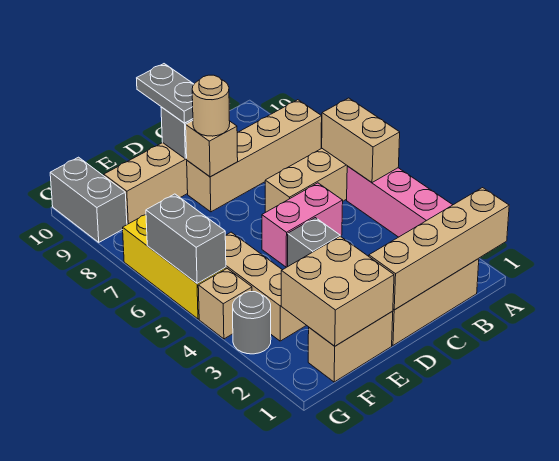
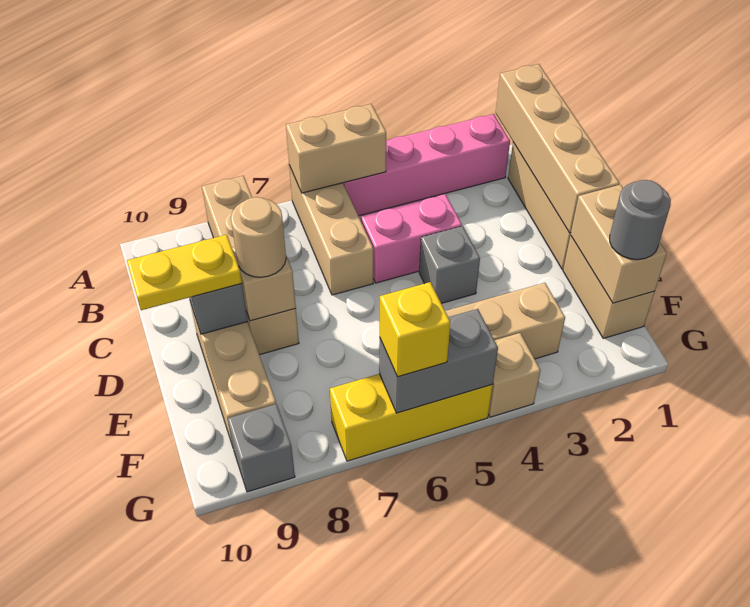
pink brick C5:D5 level 1 -> pink brick C4:C5 level 1
grey plate D9:D10 level 3 -> yellow plate D9:D10 level 3
tan brick E1:F2 level 2 -> tan brick E1:F1 level 2
grey round brick G3 level 1 -> grey round brick F1 level 3
none -> yellow brick G6 level 3
grey brick G9:G10 level 1 -> grey brick G9 level 1

